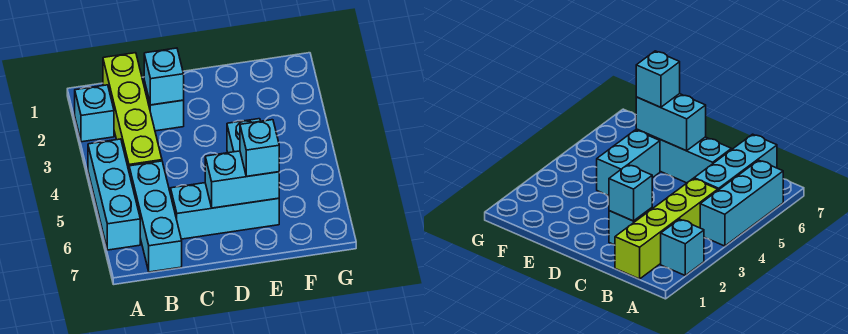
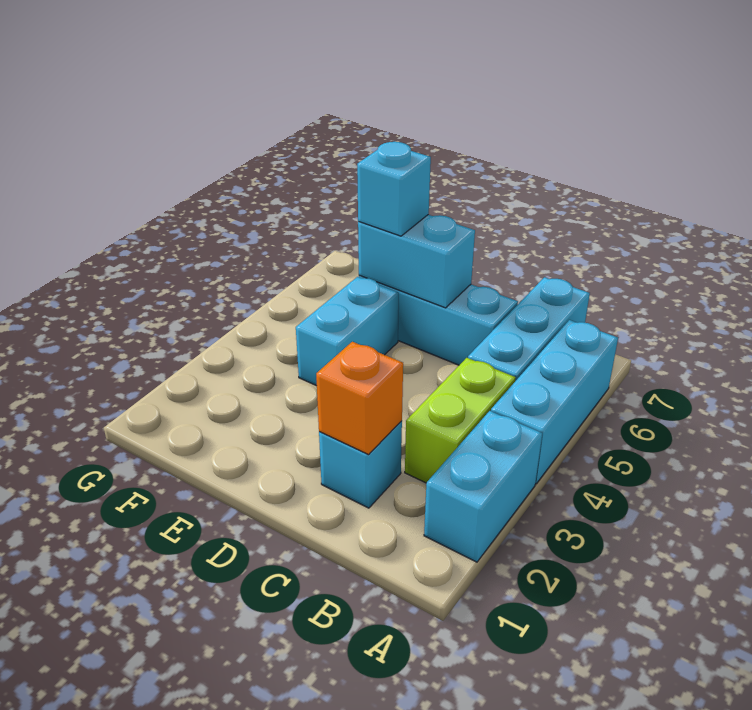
cyan brick A2 level 1 -> cyan brick A2:A3 level 1
lime brick B1:B4 level 1 -> lime brick B3:B4 level 1
cyan brick C2 level 2 -> orange brick C2 level 2

